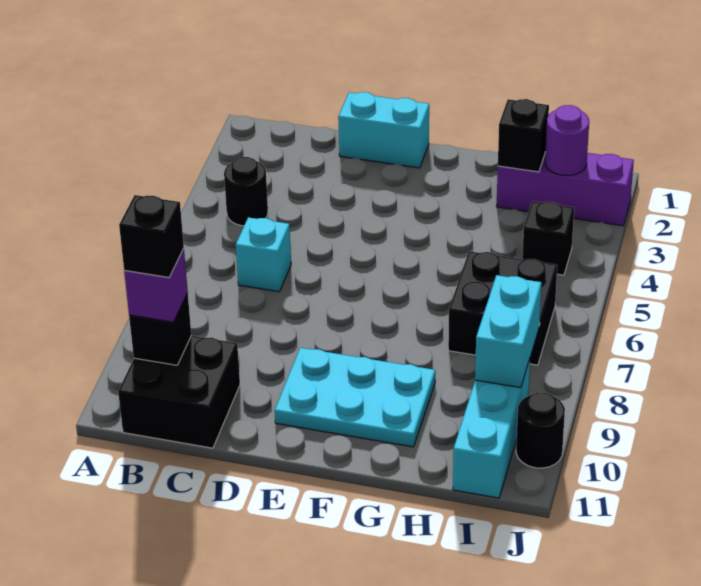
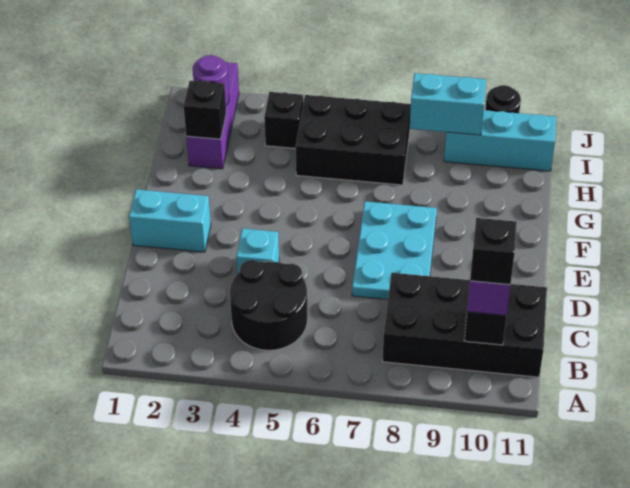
black round brick B4 level 1 -> black round brick B4:C5 level 1
black brick B10:C11 level 1 -> black brick B8:C11 level 1
cyan brick C6 level 1 -> cyan brick D4 level 1
cyan brick D1:E1 level 1 -> cyan brick E1:E2 level 1
cyan plate E9:G10 level 1 -> cyan plate D7:F8 level 1
black brick H6:I7 level 1 -> black brick H5:I7 level 1

